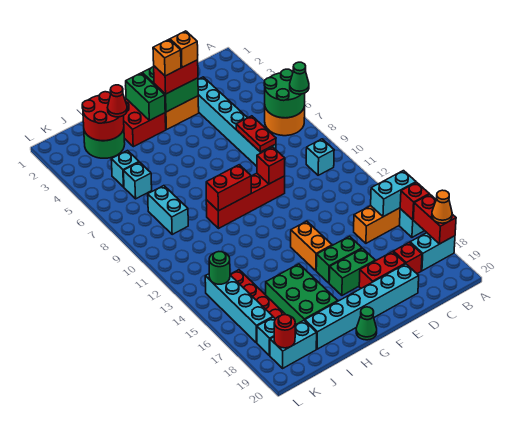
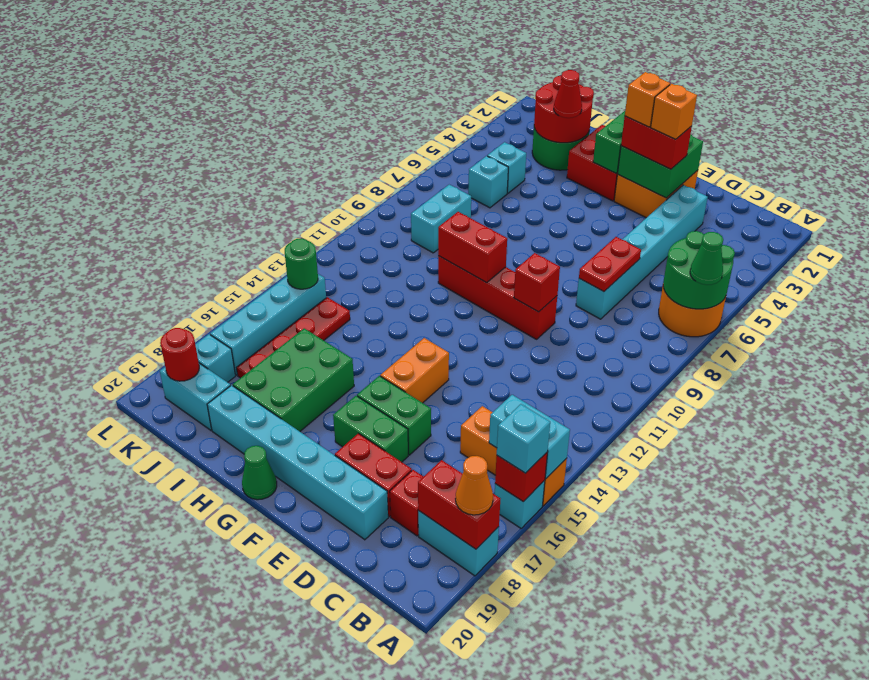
red brick A17:A18 level 2 -> red brick A18:B18 level 2
cyan brick B10 level 1 -> cyan brick A16 level 3

